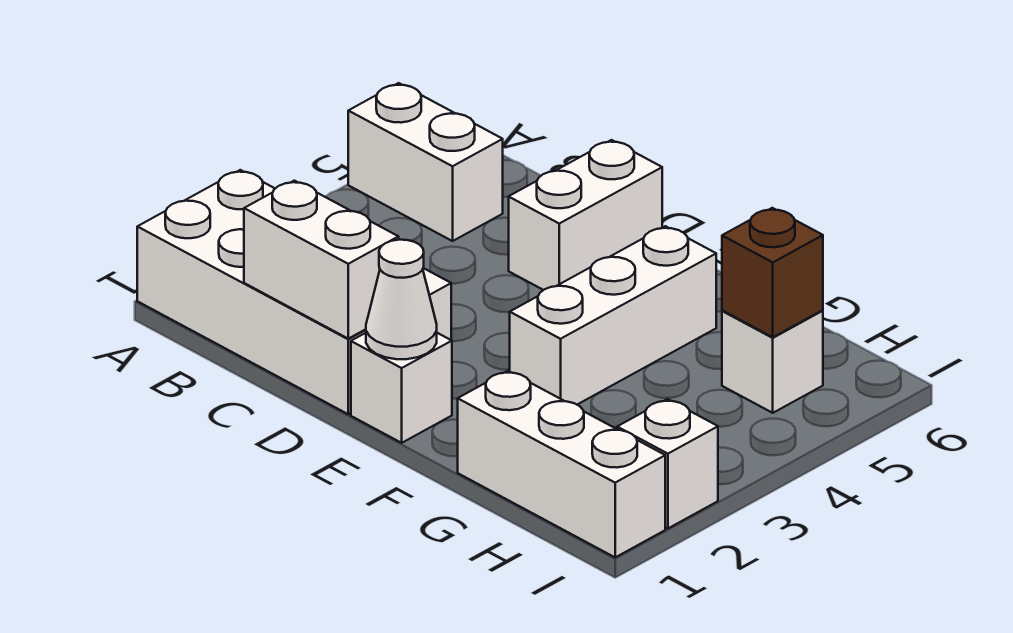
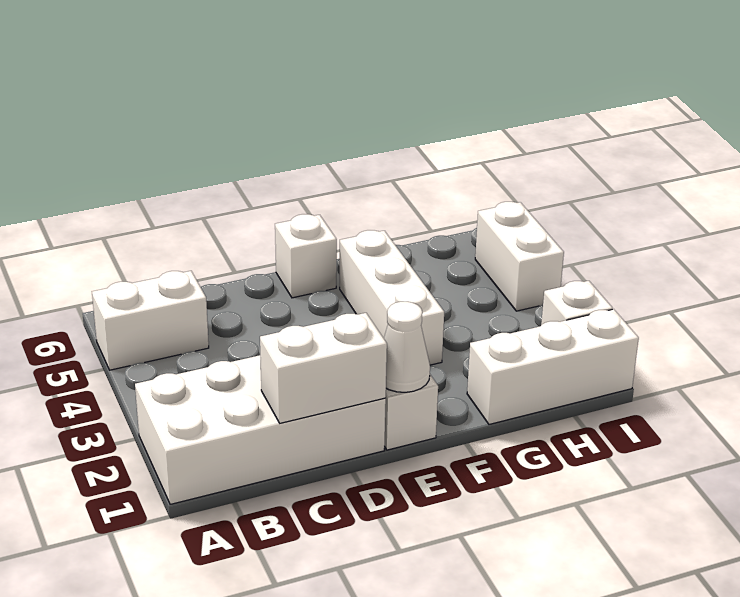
white brick D5:D6 level 1 -> white brick I4:I5 level 1
white brick H5 level 1 -> white brick E6 level 1
brown brick H5 level 2 -> none

